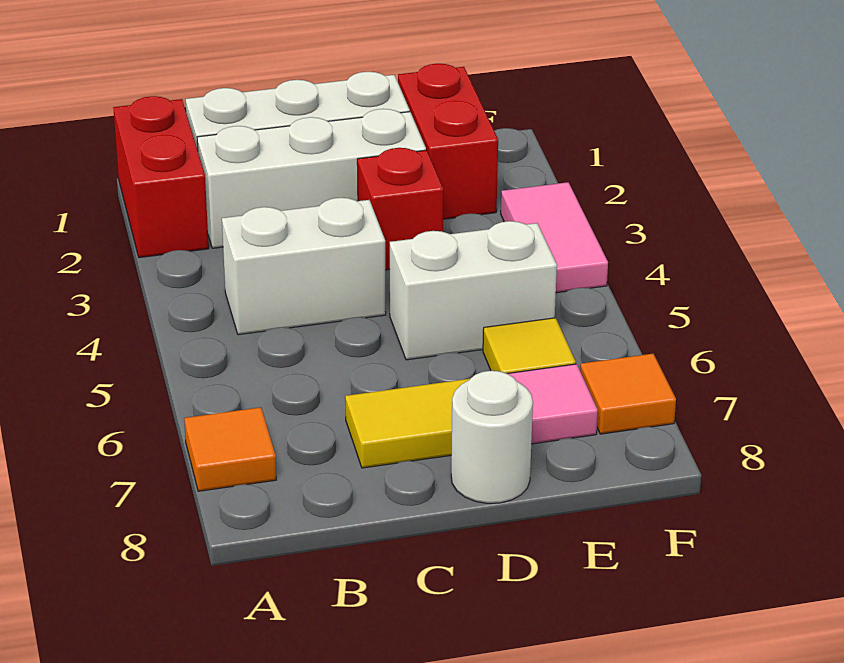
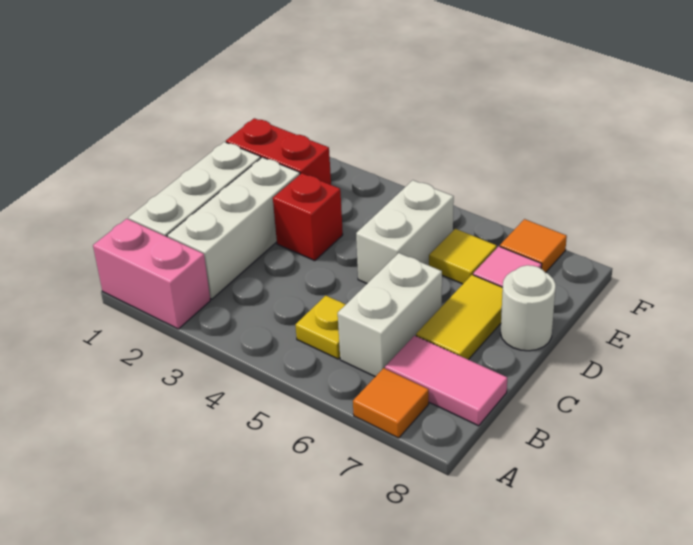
red brick A1:A2 level 1 -> pink brick A1:A2 level 1
white brick B4:C4 level 1 -> white brick B6:C6 level 1
none -> yellow plate B5 level 1
pink tile F3:F4 level 1 -> pink tile B7:B8 level 1

